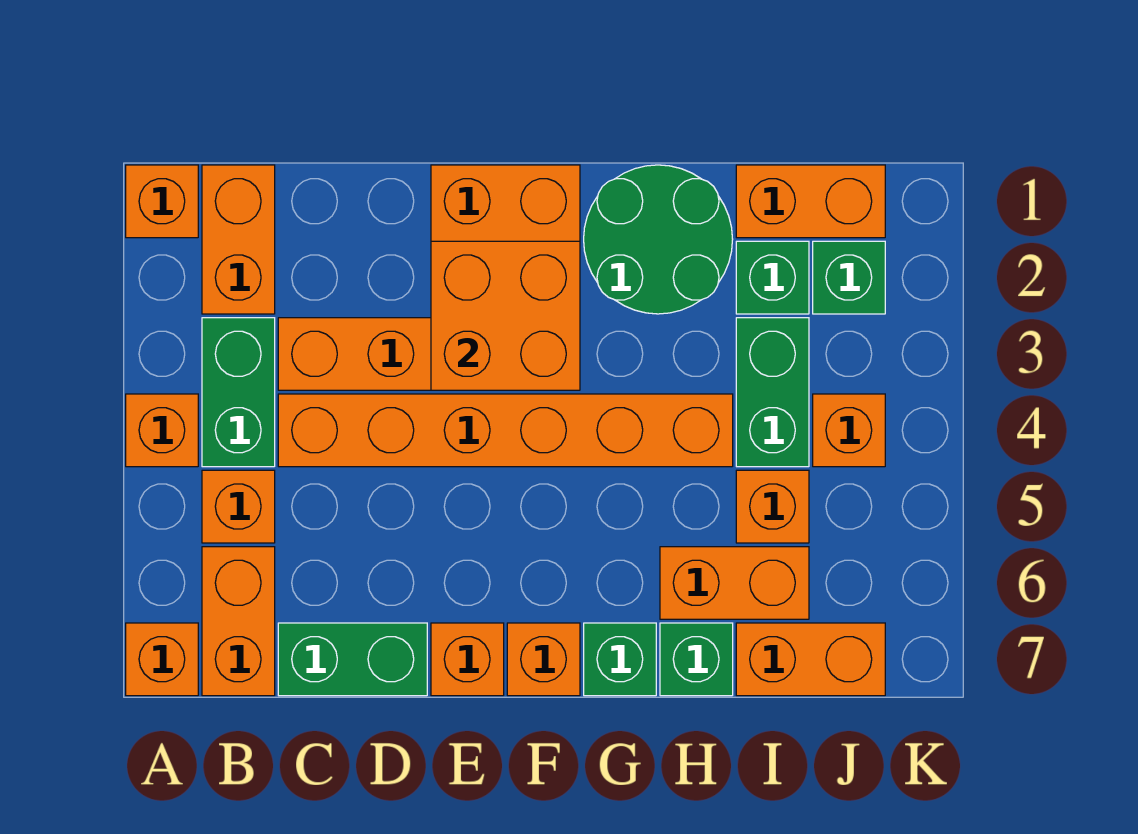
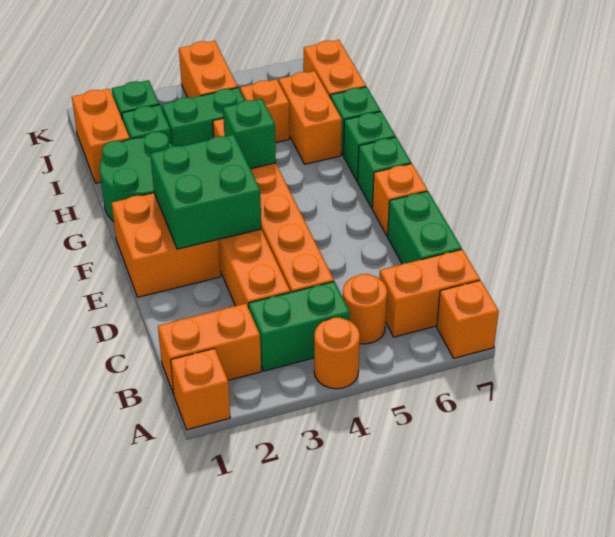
orange brick A4 level 1 -> orange round brick A4 level 1
orange brick B5 level 1 -> orange round brick B5 level 1
orange brick E2:F3 level 2 -> green brick E2:F3 level 2
orange brick F7 level 1 -> green brick F7 level 1
none -> green brick G4 level 2
orange brick J4 level 1 -> orange brick J4:K4 level 1

